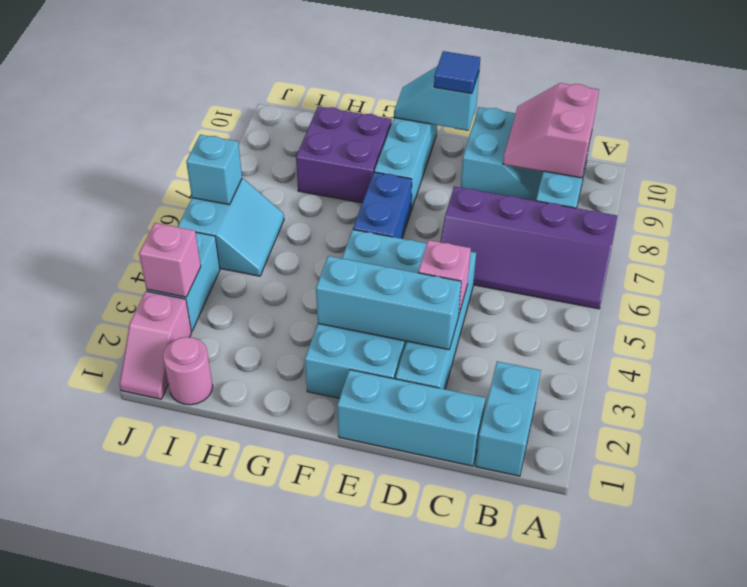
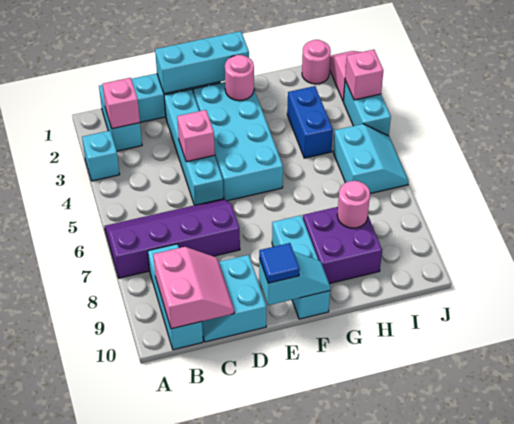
none -> pink brick B2 level 2
cyan brick D3:F3 level 2 -> cyan brick D1:F1 level 2
none -> pink round brick F2 level 2
blue brick F6:F7 level 1 -> blue brick H3:H4 level 1
none -> pink round brick H8 level 2
cyan slope I5:J6 level 1 top J -> cyan slope I5:J6 level 1 top I
cyan brick J6 level 2 -> cyan brick A3 level 1

